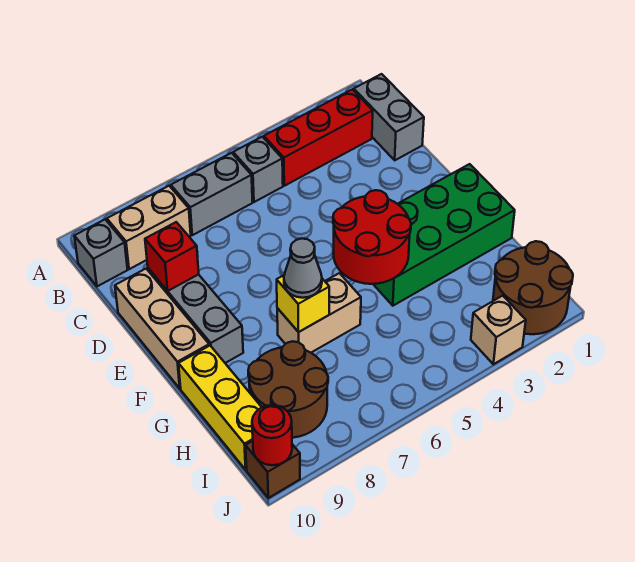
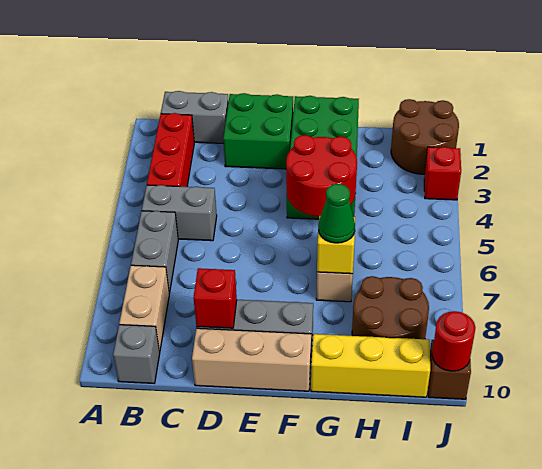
grey brick B5 level 1 -> grey brick B5:C5 level 1
none -> green brick D1:E2 level 1
grey cone G7 level 3 -> green cone G7 level 3
tan brick J3 level 1 -> red brick J3 level 1

